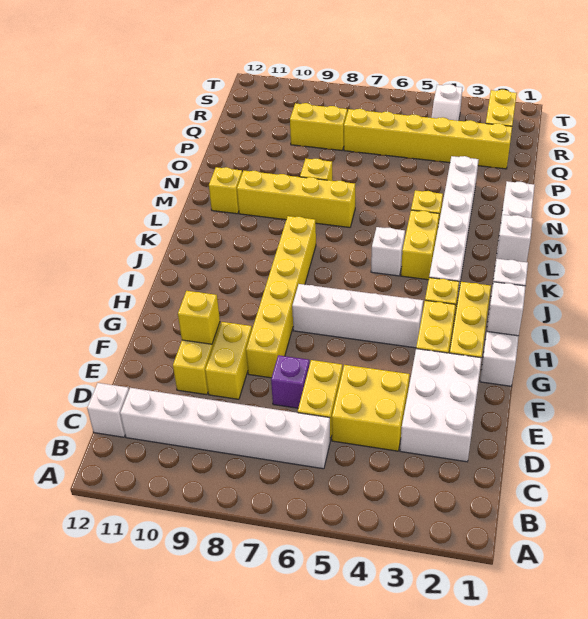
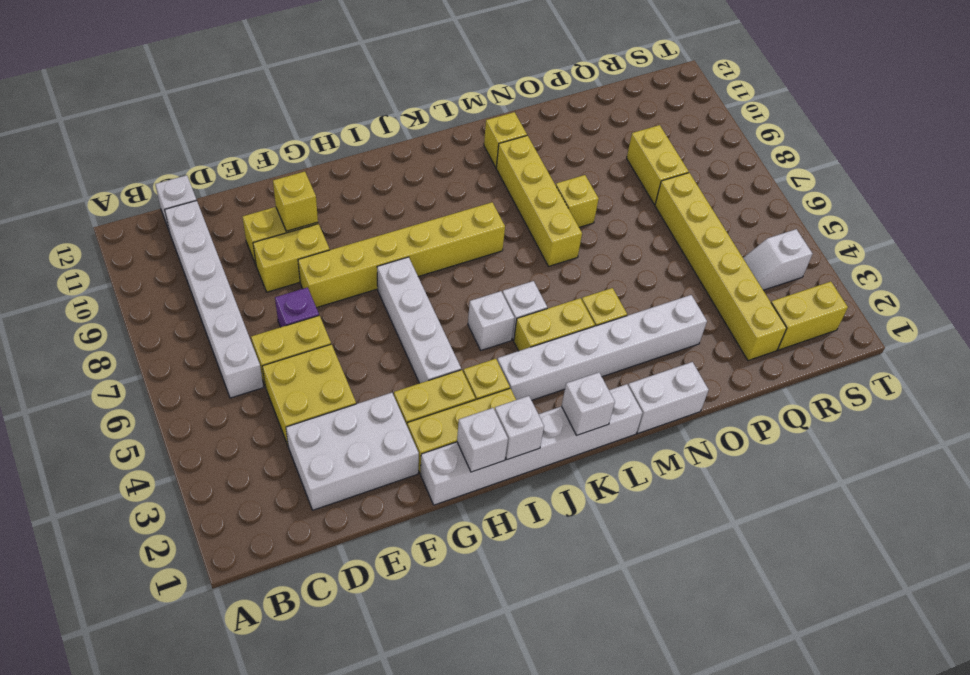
none -> white brick J5 level 1

